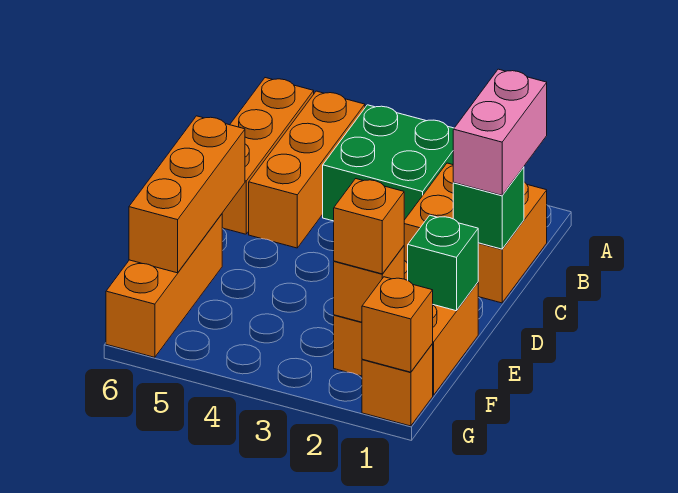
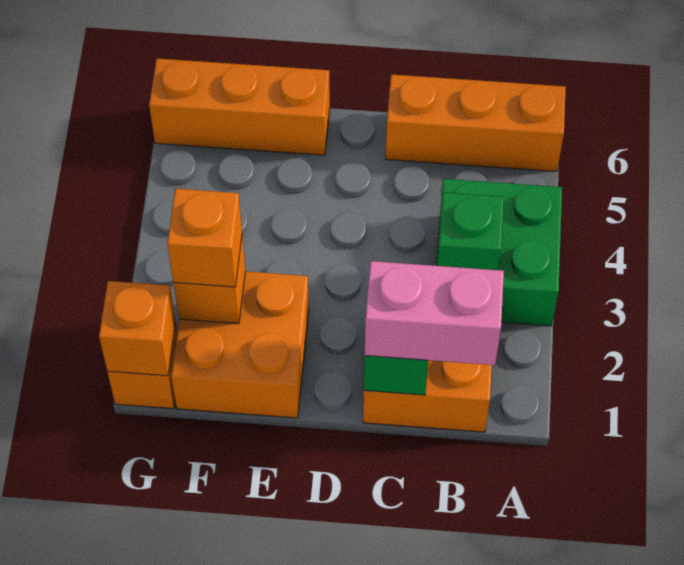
orange brick A5:C5 level 1 -> none
orange brick D6:F6 level 2 -> none
green brick E1 level 2 -> green brick B3 level 2

